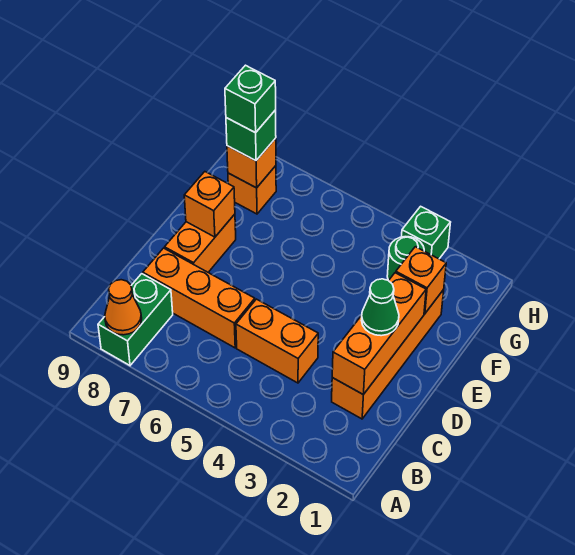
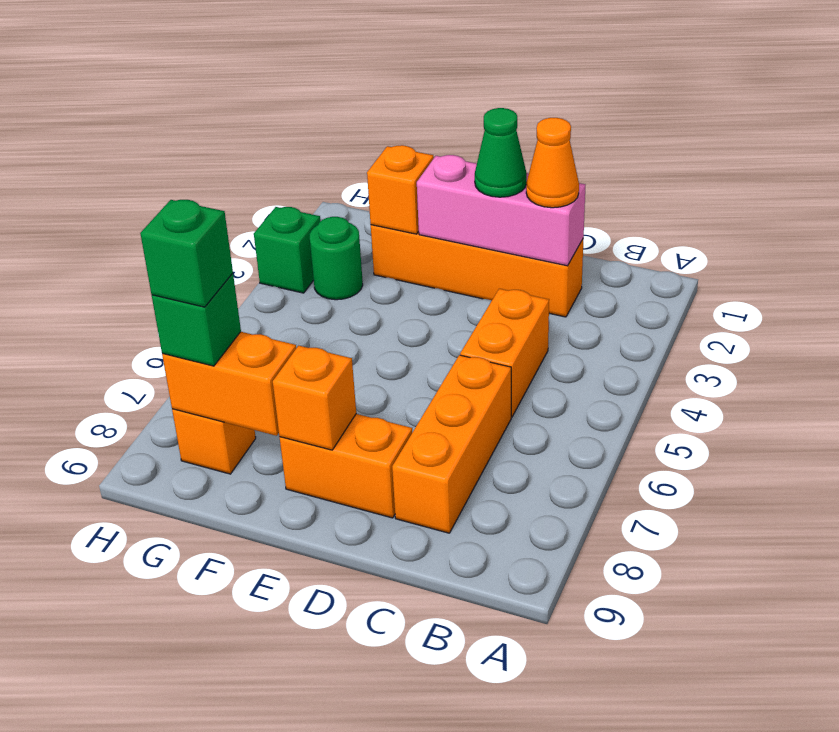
green brick A8:B8 level 1 -> none
orange cone A8 level 2 -> orange cone C2 level 3
orange brick C2:E2 level 2 -> pink brick C2:E2 level 2
orange brick G8 level 2 -> orange brick F8:G8 level 2

